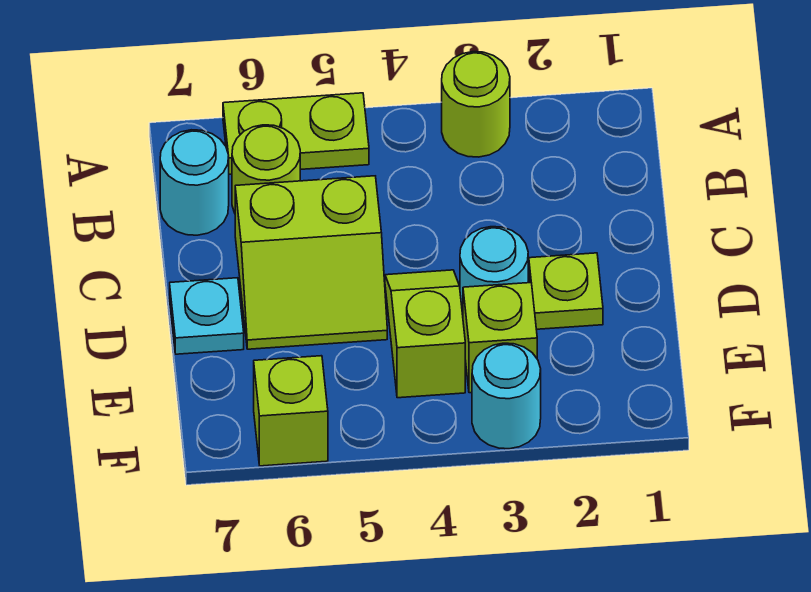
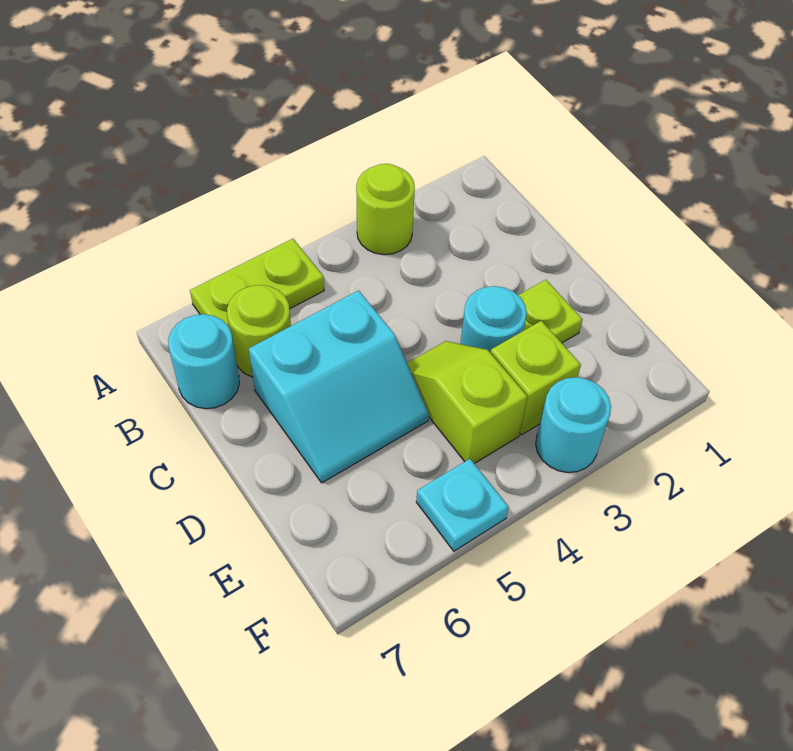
lime slope C5:D6 level 1 top C -> cyan slope C5:D6 level 1 top C
cyan plate D7 level 1 -> cyan plate F5 level 1
lime brick F6 level 1 -> none

